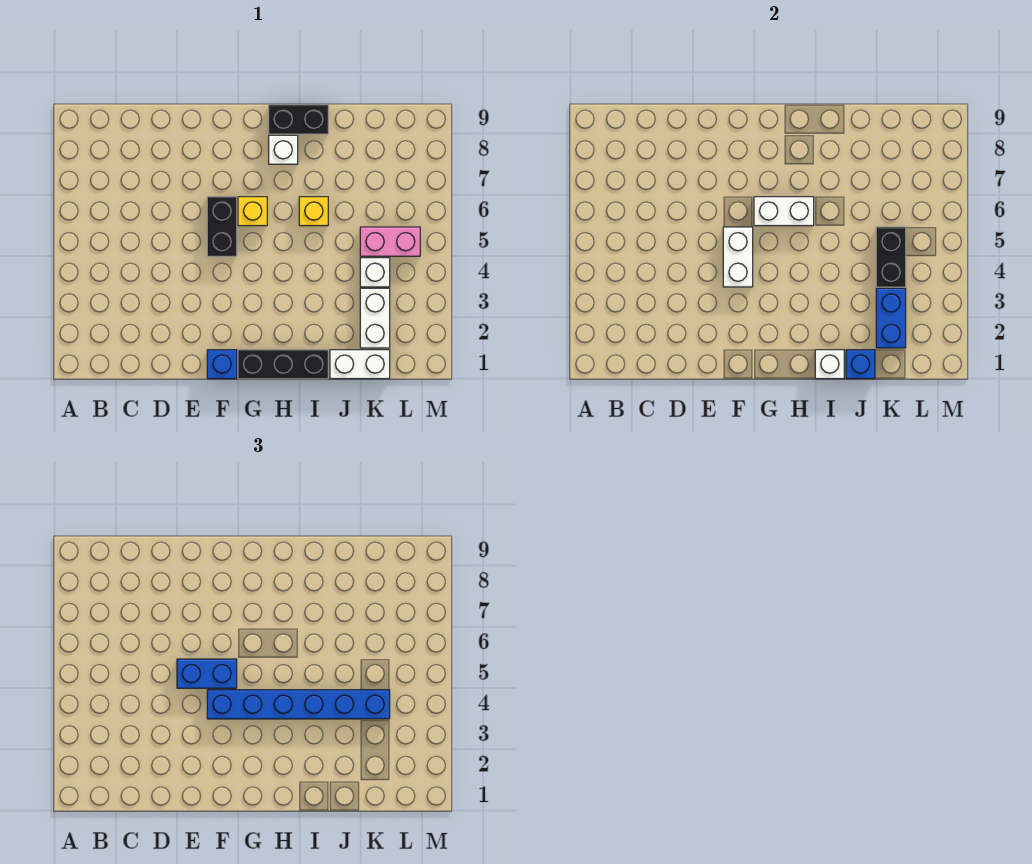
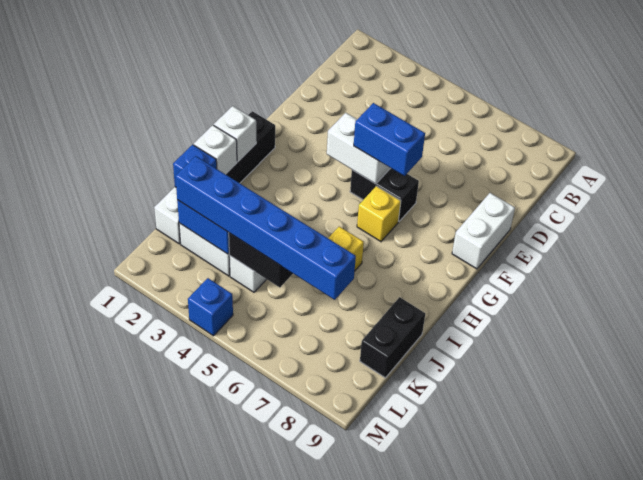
blue brick E5:F5 level 3 -> blue brick F5:F6 level 3
blue brick F1 level 1 -> blue brick M4 level 1
blue brick F4:K4 level 3 -> blue brick K2:K7 level 3
white brick G6:H6 level 2 -> white brick E9:F9 level 1
white brick H8 level 1 -> white brick H1 level 2
black brick H9:I9 level 1 -> black brick J9:K9 level 1
pink brick K5:L5 level 1 -> none

